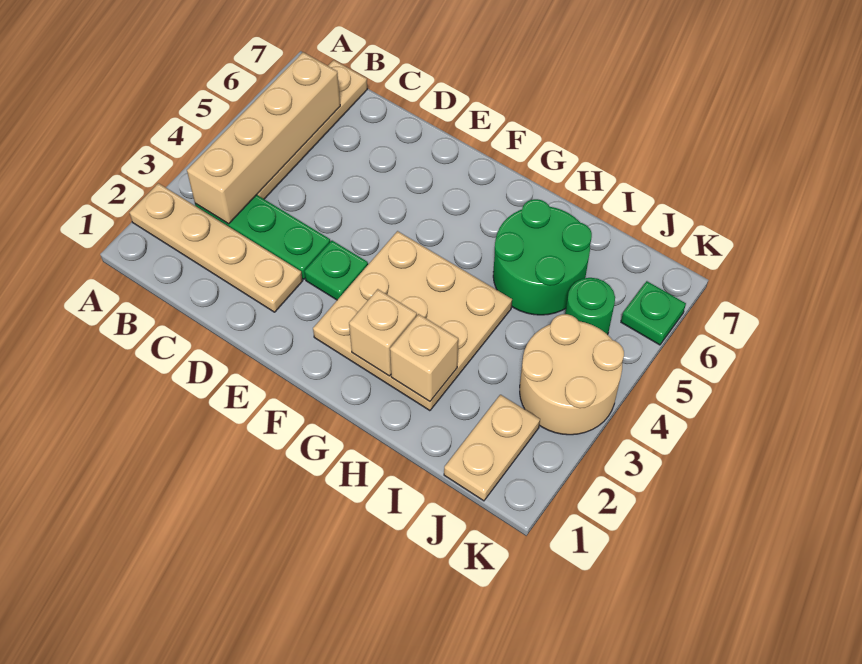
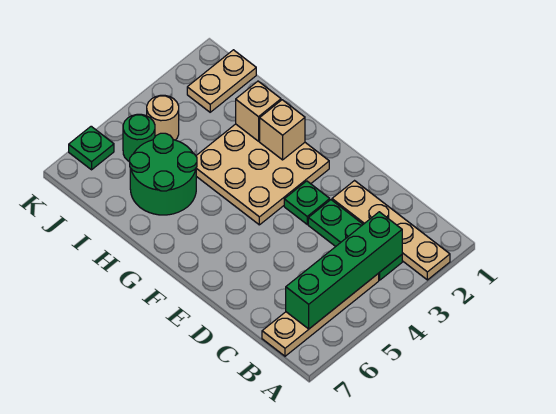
tan brick B3:B6 level 2 -> green brick B3:B6 level 2
tan round brick J3:K4 level 1 -> tan round brick J4 level 1

